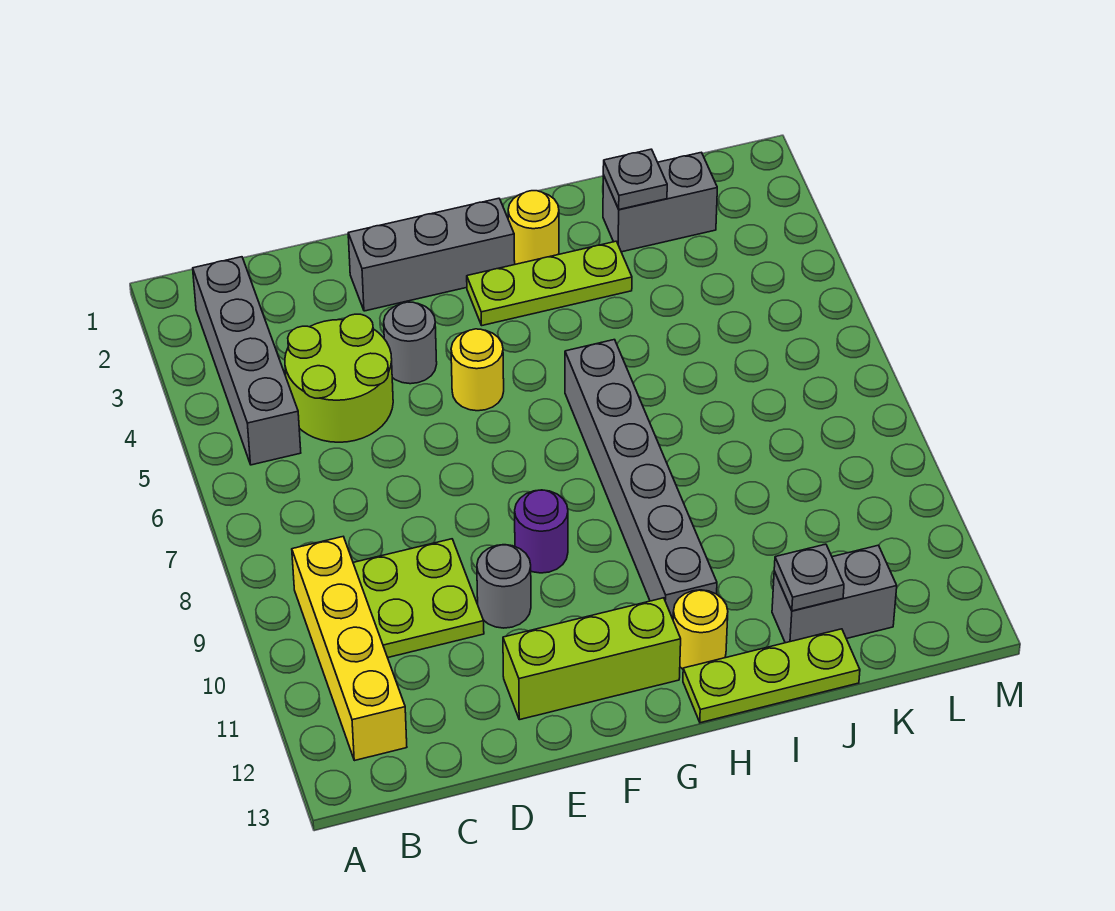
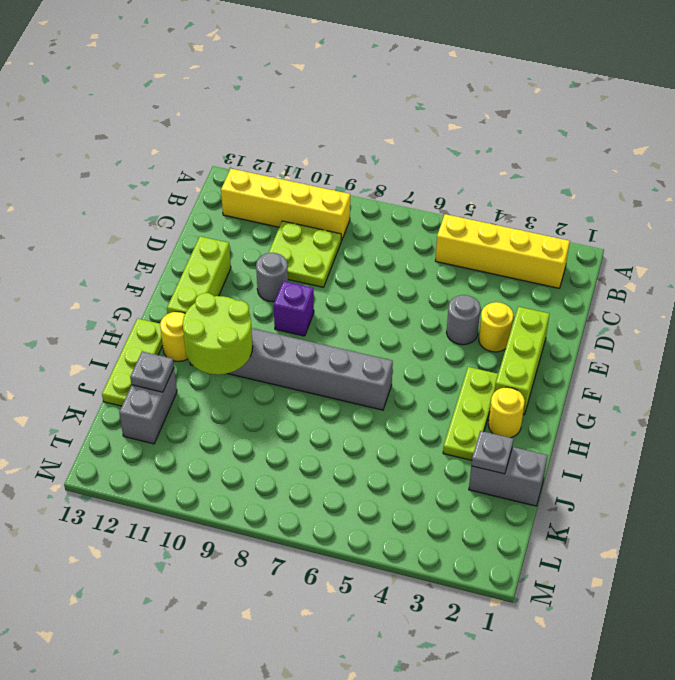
grey brick B2:B5 level 1 -> yellow brick B2:B5 level 1
lime round brick C4:D5 level 1 -> lime round brick H10:I11 level 2
grey brick E2:G2 level 1 -> lime brick E2:G2 level 1
yellow round brick F5 level 1 -> yellow round brick E3 level 1
purple round brick F9 level 1 -> purple brick F9 level 1
grey brick J2:K2 level 1 -> grey brick J1:J2 level 1

